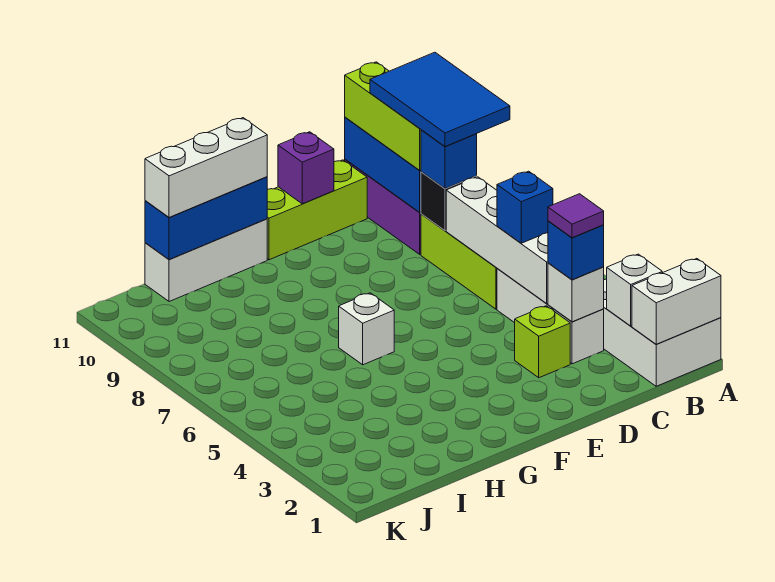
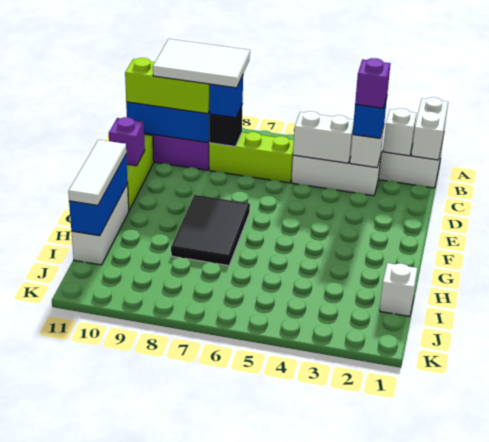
blue tile B8:C10 level 4 -> white tile B8:C10 level 4
purple tile C3 level 4 -> purple brick C3 level 4
white brick C4:C7 level 2 -> white brick C4:C5 level 2
blue brick C5 level 3 -> none
lime brick D3 level 1 -> none
none -> black tile F7:H8 level 1
white brick G6 level 1 -> white brick I1 level 1
white brick G11:I11 level 3 -> white tile G11:I11 level 3

